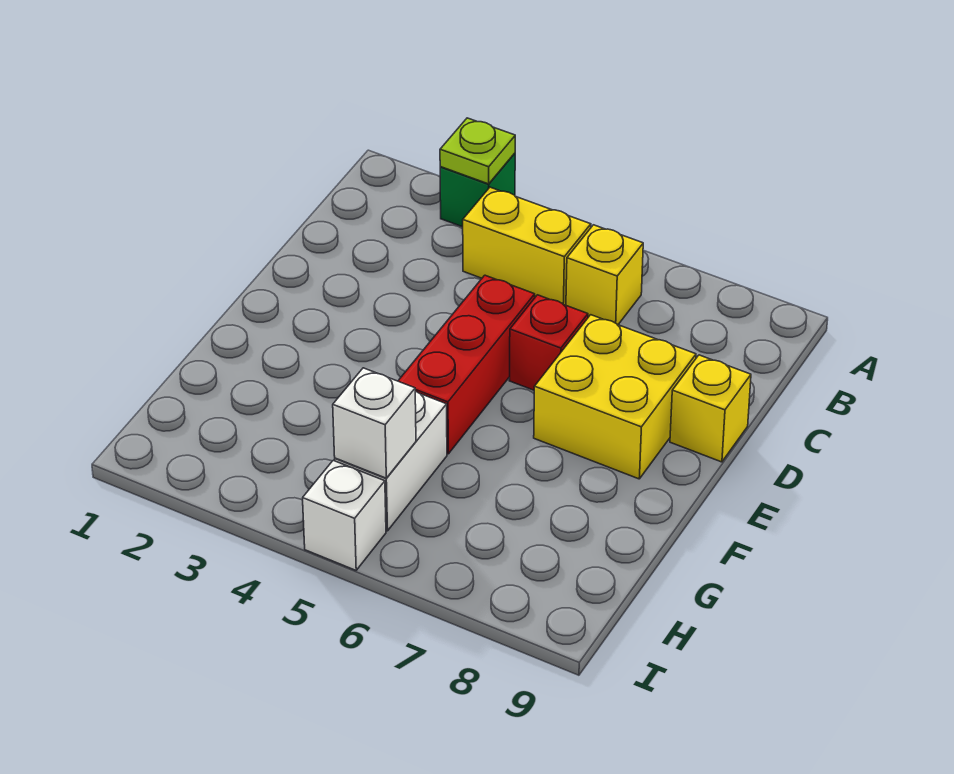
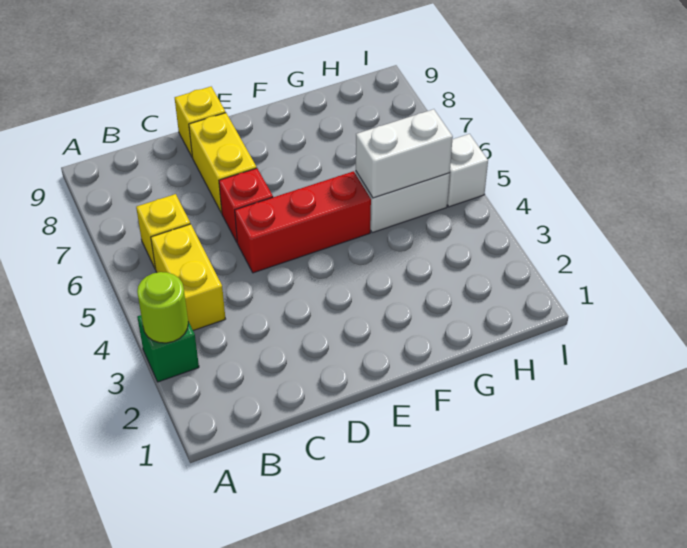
lime plate A3 level 2 -> lime round brick A3 level 2
yellow brick D7:E8 level 1 -> yellow brick D7:D8 level 1
white brick H5 level 2 -> white brick G5:H5 level 2

